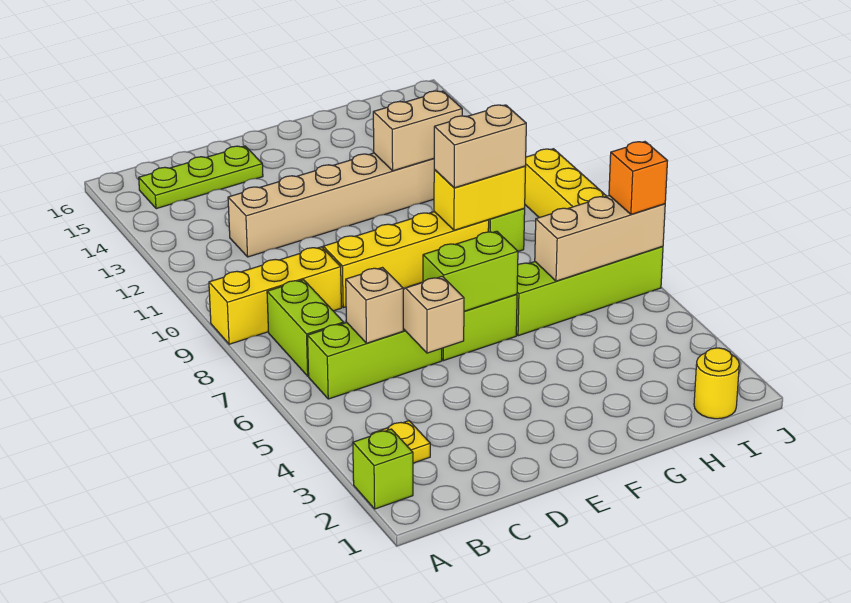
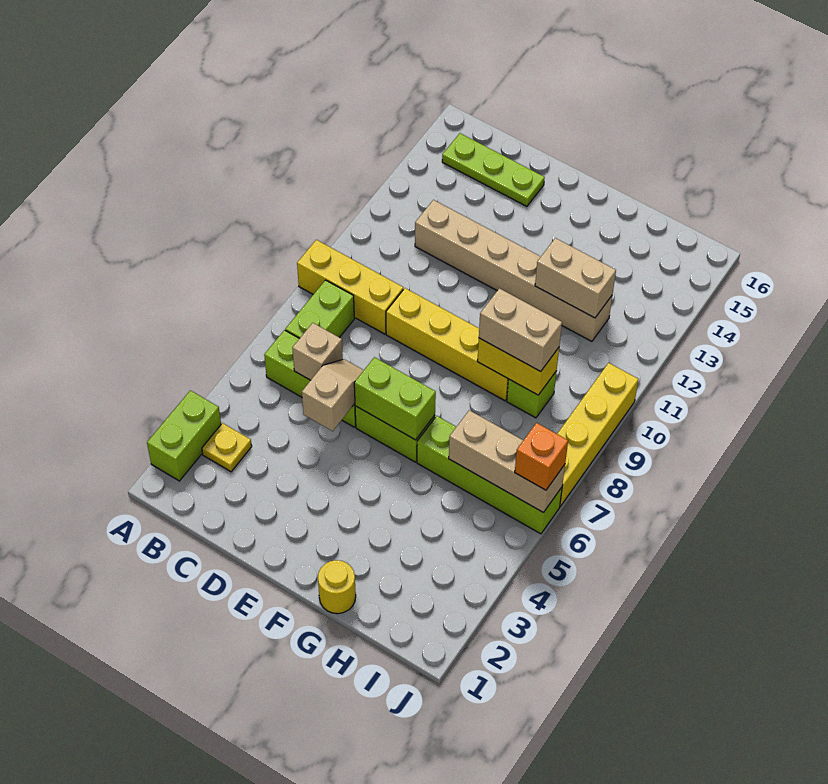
lime brick A2 level 1 -> lime brick A2:A3 level 1
yellow round brick I1 level 1 -> yellow round brick G1 level 1

